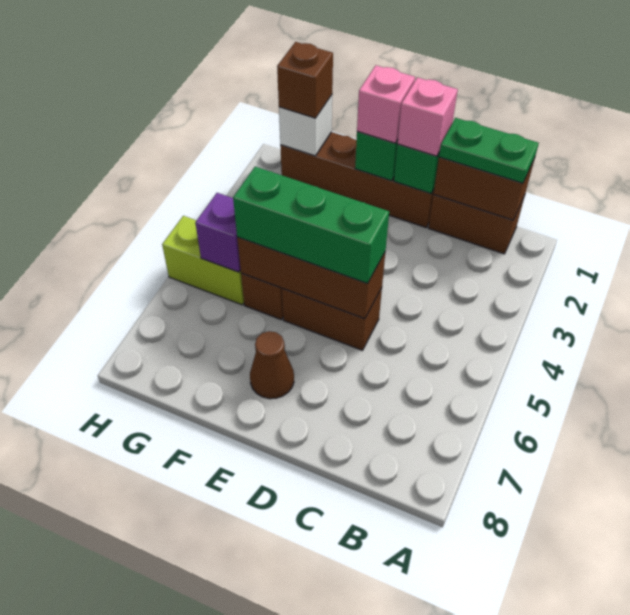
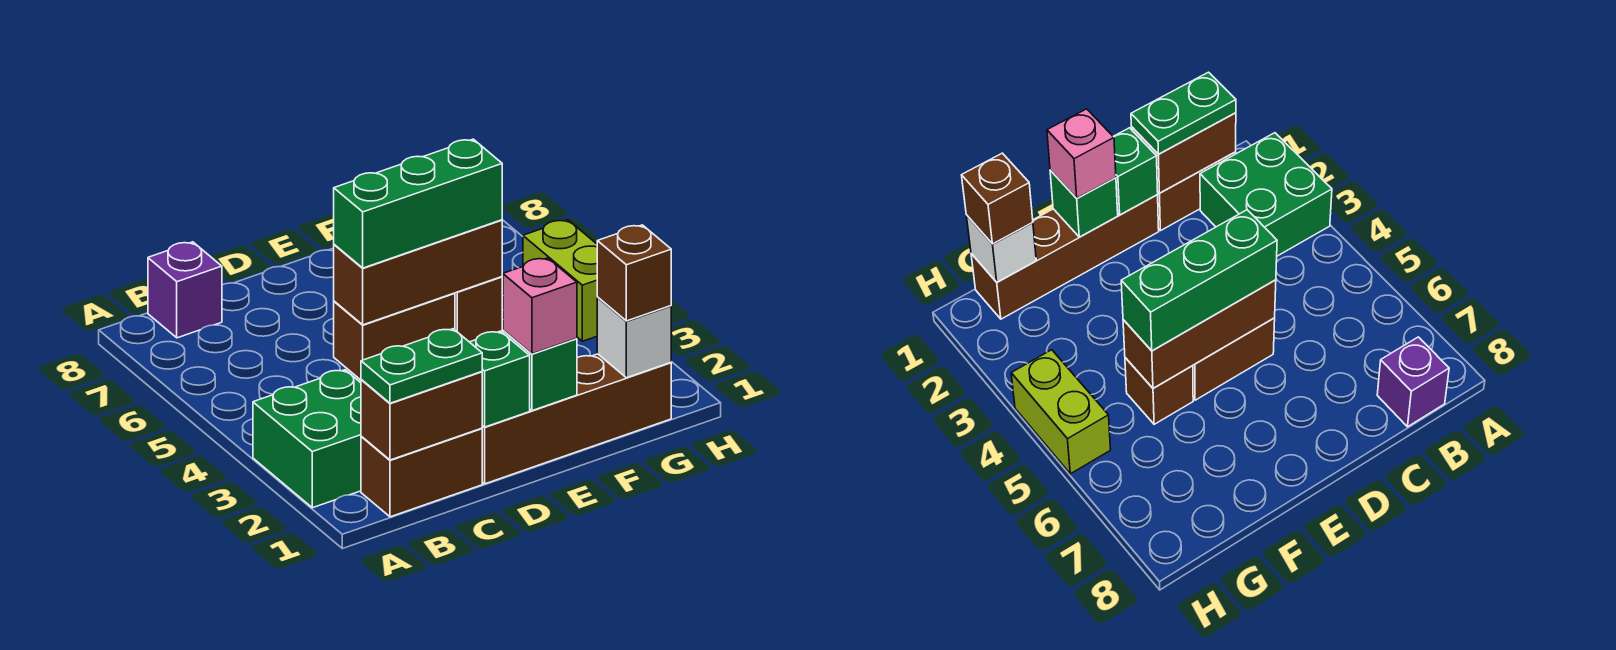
none -> green brick A2:B3 level 1
pink brick D1 level 3 -> none
brown cone E7 level 1 -> none
lime brick G5:H5 level 1 -> lime brick H4:H5 level 1
purple brick G5 level 2 -> purple brick B8 level 1

